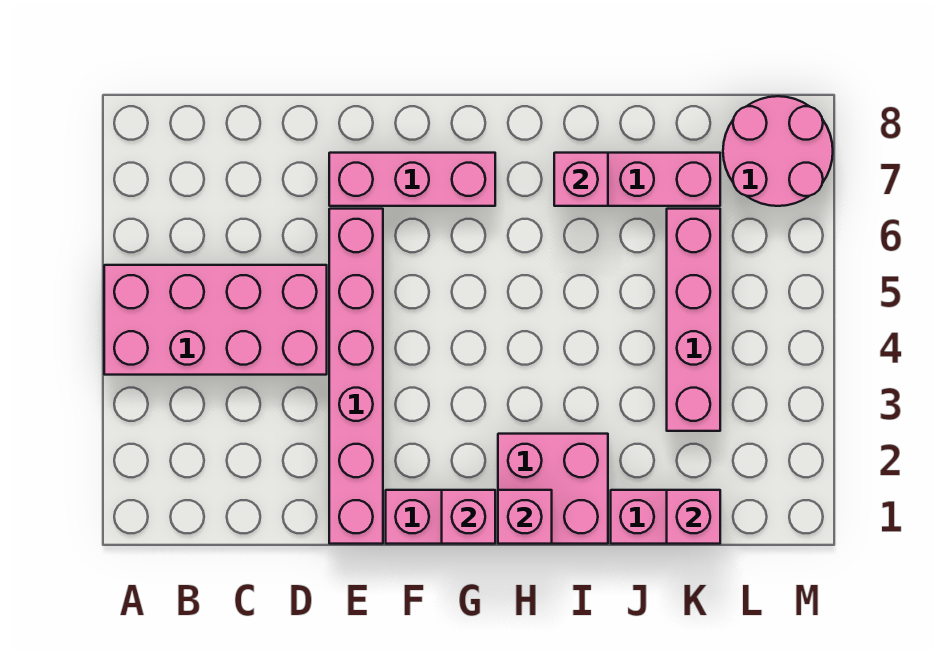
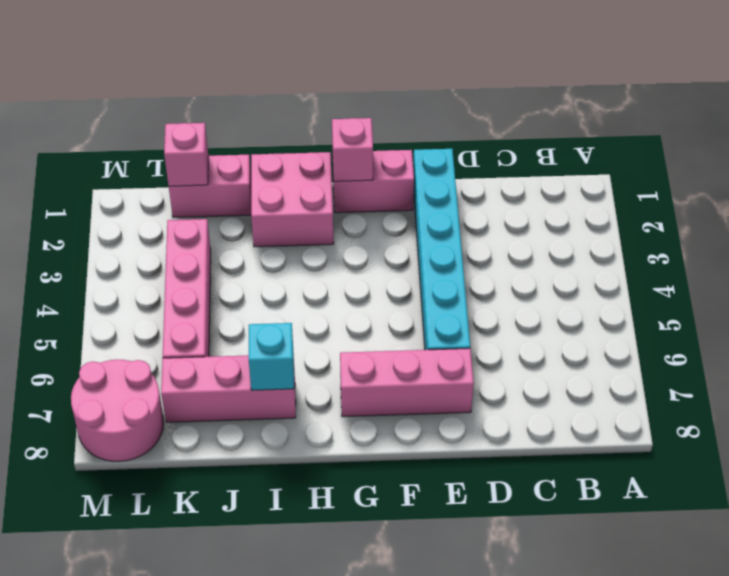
pink brick A4:D5 level 1 -> none
pink brick E1:E6 level 1 -> cyan brick E1:E6 level 1
pink brick H1 level 2 -> none
pink brick I7 level 2 -> cyan brick I7 level 2

